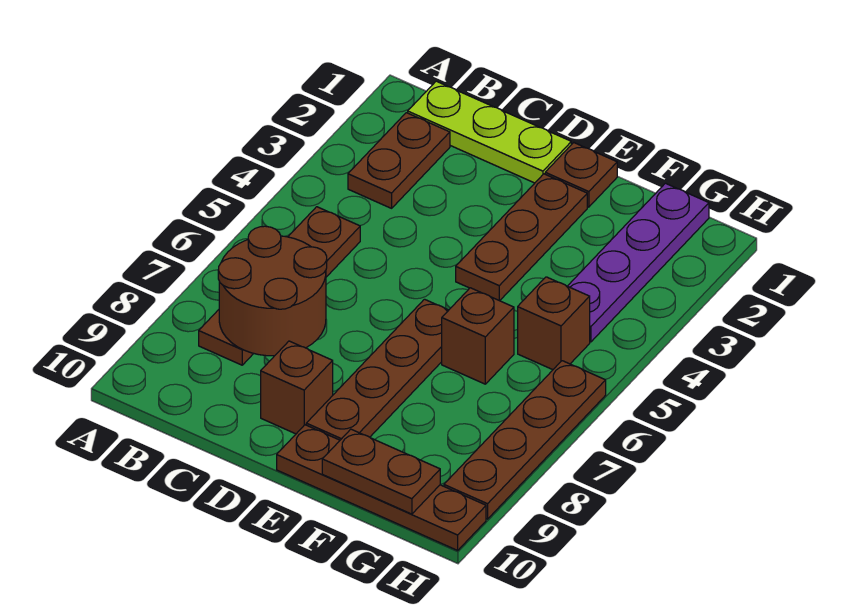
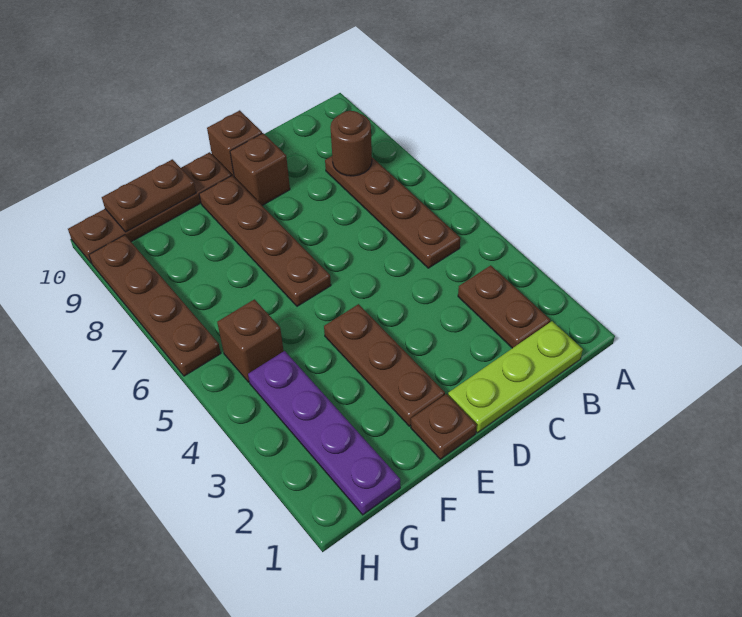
brown round brick B7:C8 level 2 -> brown round brick B8 level 2
brown brick F6 level 1 -> brown brick D10 level 1

